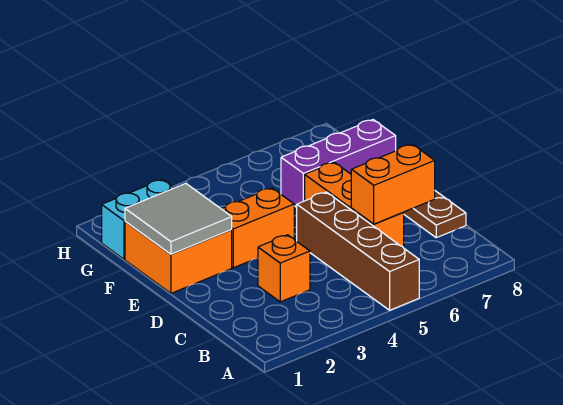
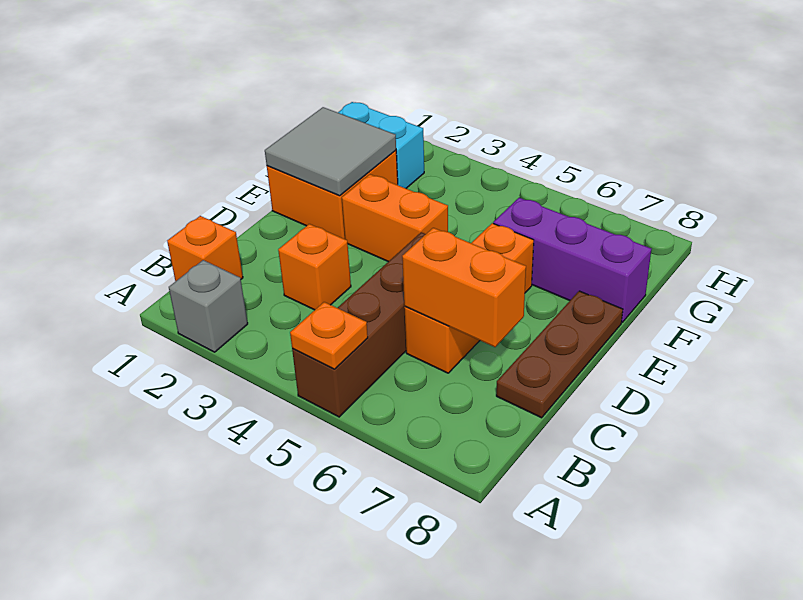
none -> grey brick A2 level 1
none -> orange plate A5 level 2
none -> orange brick B1 level 1

